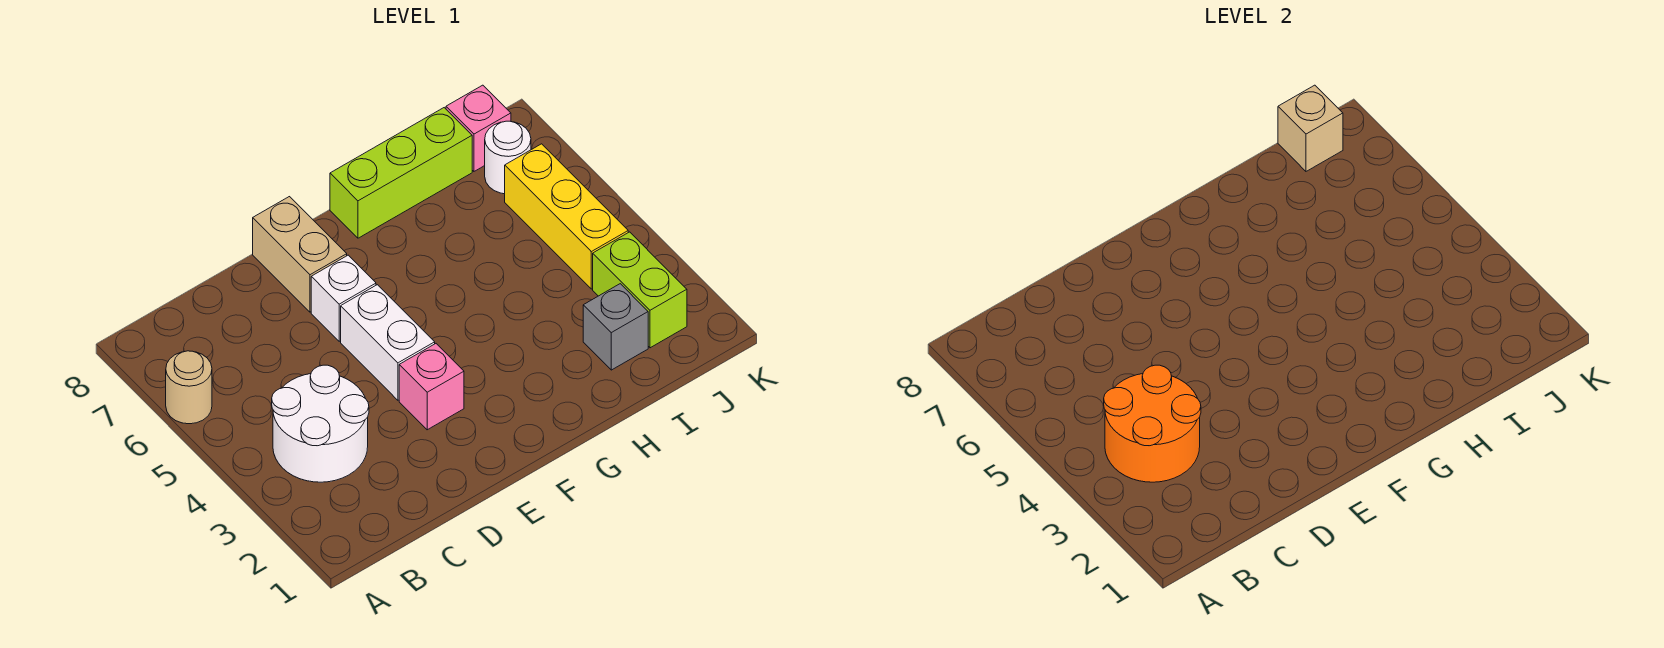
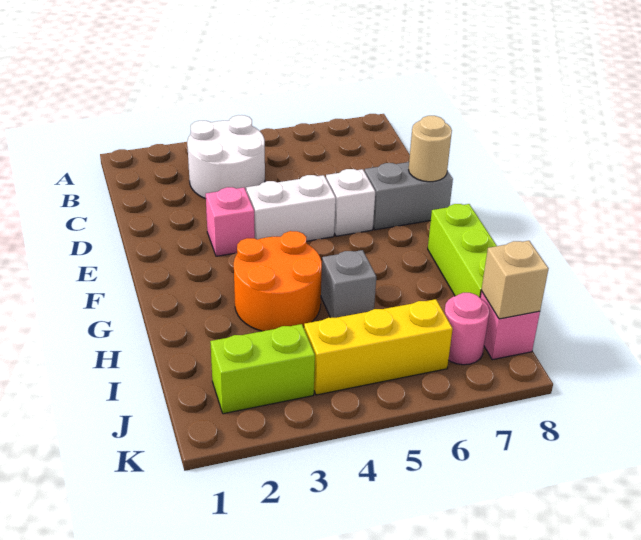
tan round brick A6 level 1 -> tan round brick E8 level 2
orange round brick B3:C4 level 2 -> orange round brick G3:H4 level 1
tan brick E7:E8 level 1 -> grey brick E7:E8 level 1
grey brick I2 level 1 -> grey brick H5 level 1
white round brick J7 level 1 -> pink round brick J7 level 1

